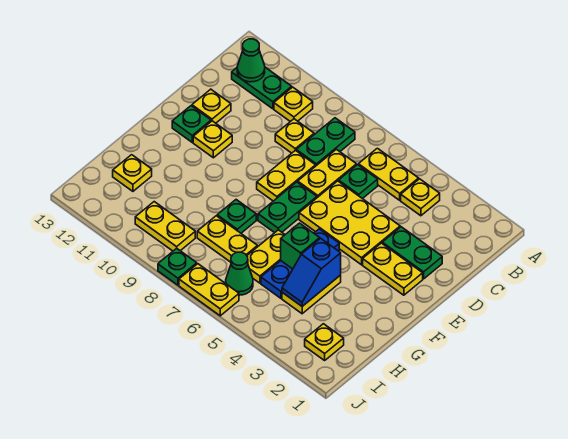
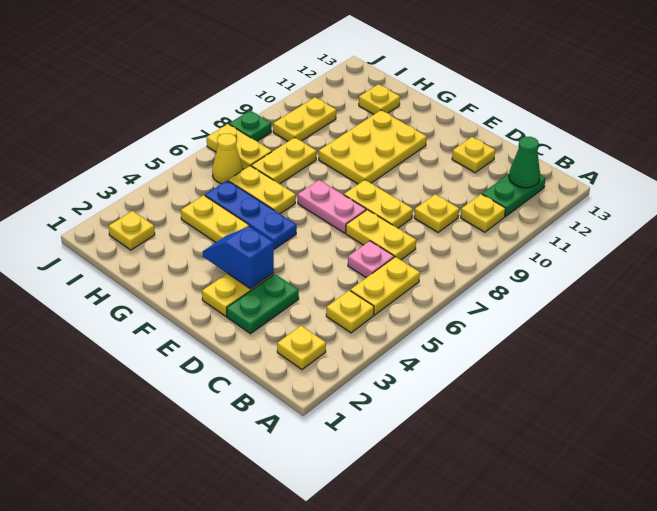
green plate B8:C8 level 1 -> none
green plate C6 level 1 -> pink plate C6 level 1
yellow plate D4:E6 level 1 -> yellow plate F9:G11 level 1
green plate E7:F7 level 1 -> pink plate E7:F7 level 1
yellow plate E11 level 1 -> yellow plate B2 level 1
green plate E12 level 1 -> none
blue slope G4:H4 level 2 top G -> blue slope E3:F3 level 2 top E
green brick G5 level 2 -> none
green plate G8 level 1 -> none
green cone I6 level 1 -> yellow cone I6 level 1
yellow plate J6:J7 level 1 -> yellow plate I7:J7 level 1

